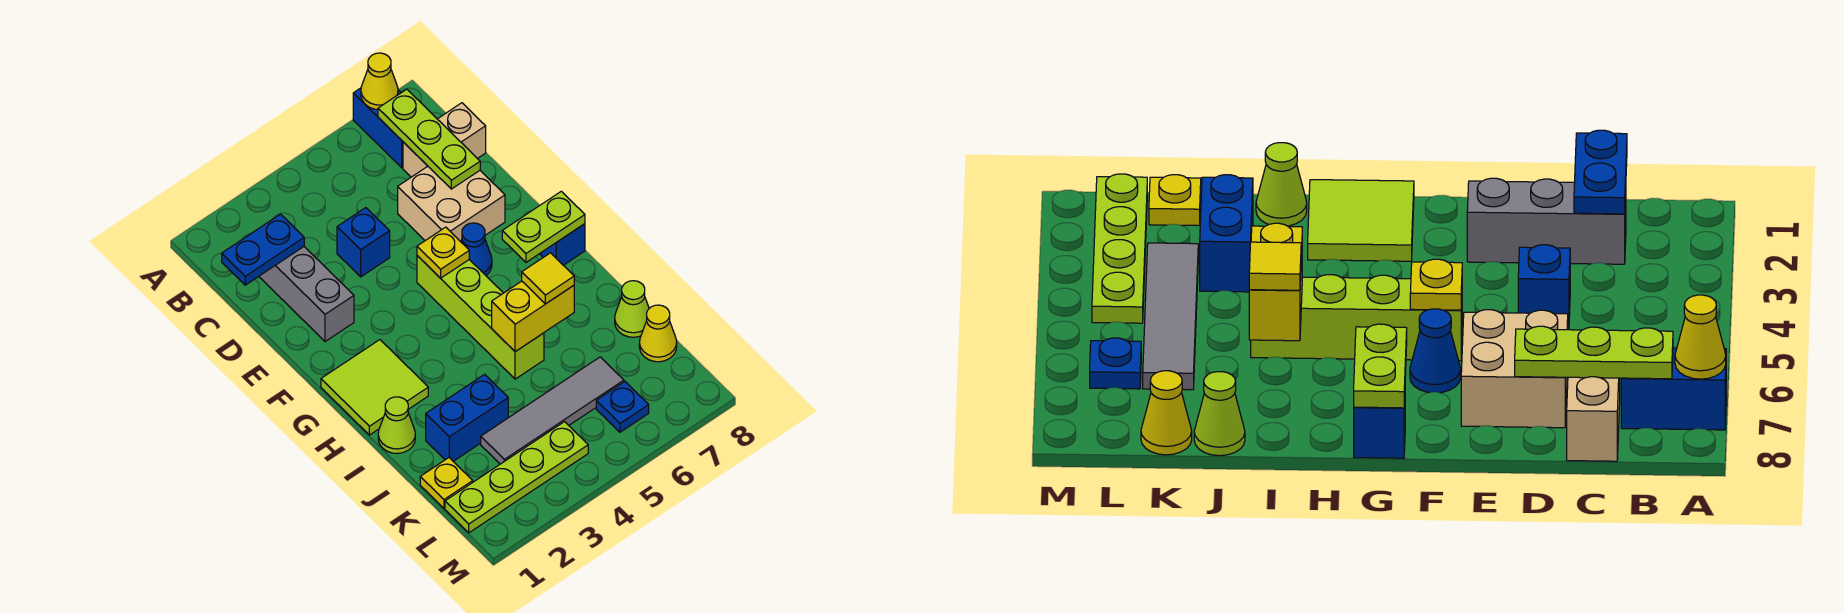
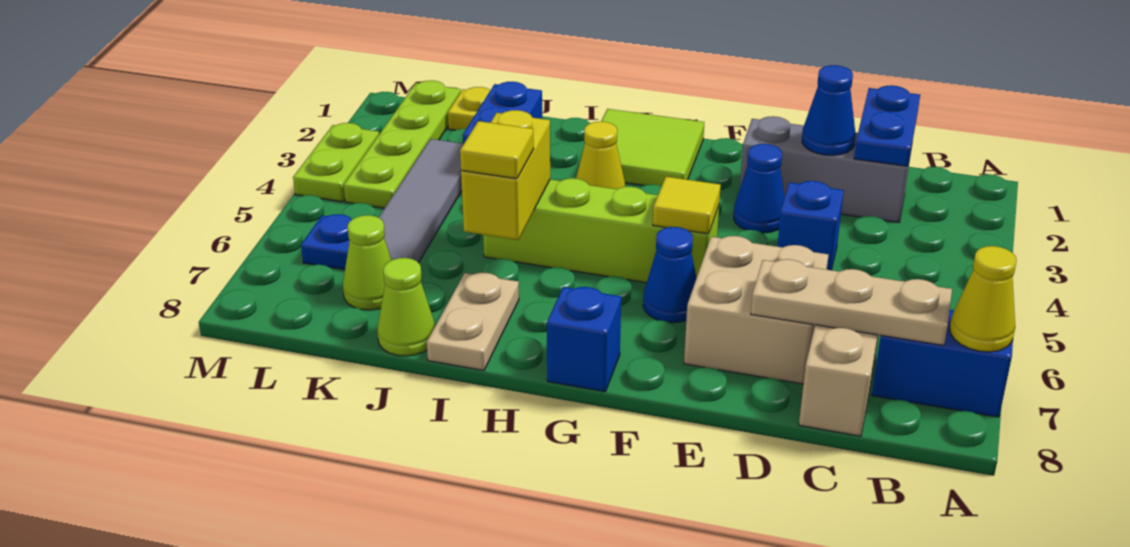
lime plate B7:D7 level 2 -> tan plate B7:D7 level 2
none -> blue cone D2 level 2
none -> blue cone E3 level 1
yellow plate F5 level 2 -> yellow tile F5 level 2
lime plate G7:G8 level 2 -> lime plate M3:M4 level 1
lime cone I1 level 1 -> lime cone K7 level 1
none -> tan plate I7:I8 level 1
yellow cone K8 level 1 -> yellow cone H3 level 1

